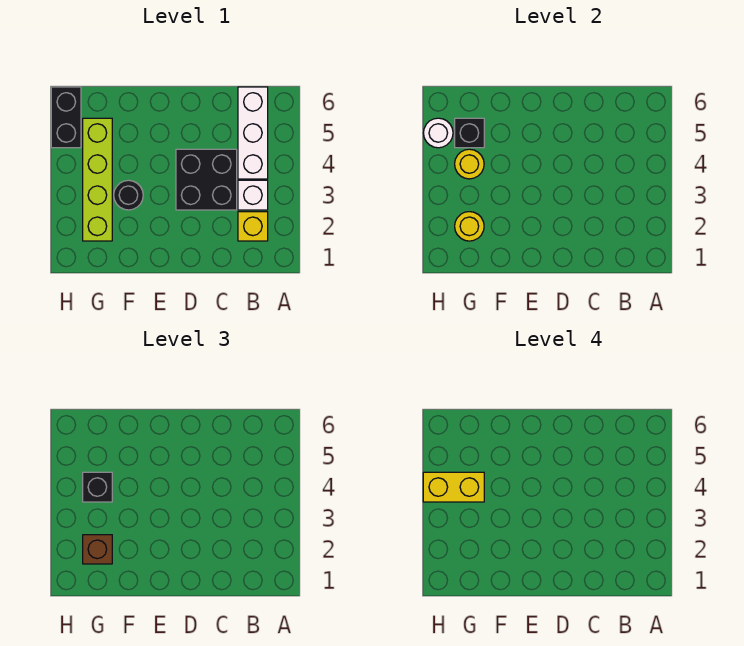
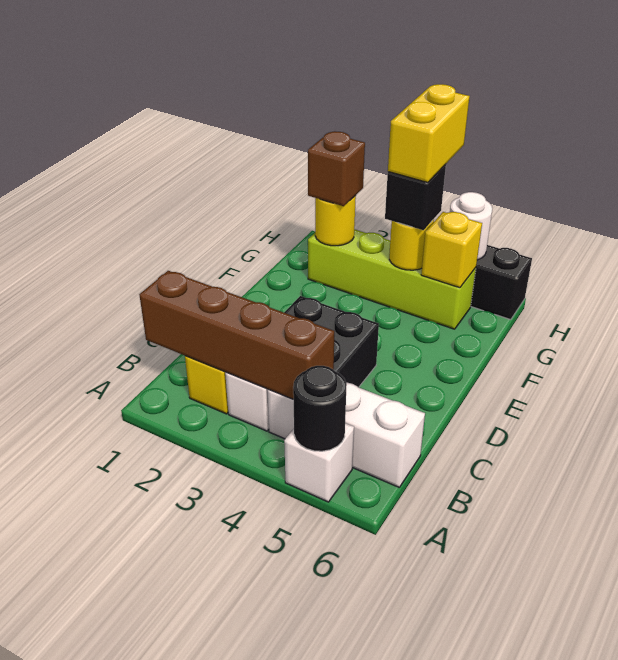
none -> white brick A5 level 1
none -> brown brick B1:B4 level 2
black round brick F3 level 1 -> black round brick A5 level 2
black brick G5 level 2 -> yellow brick G5 level 2

